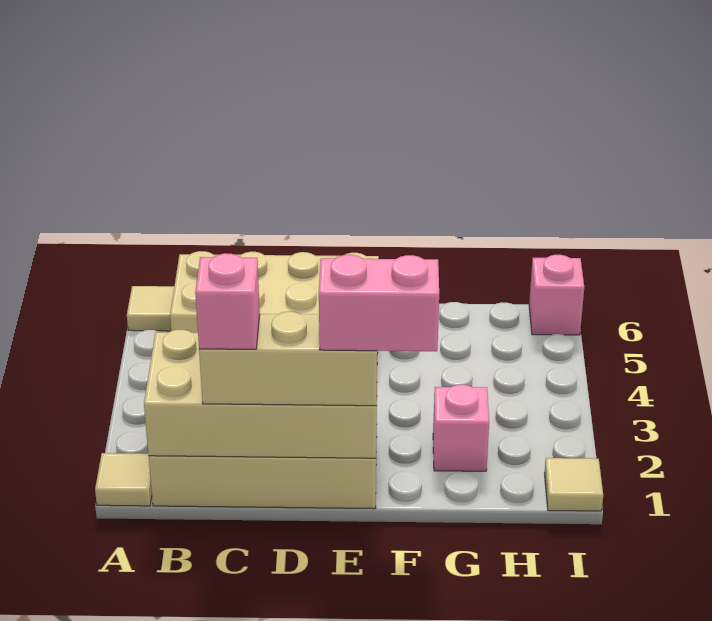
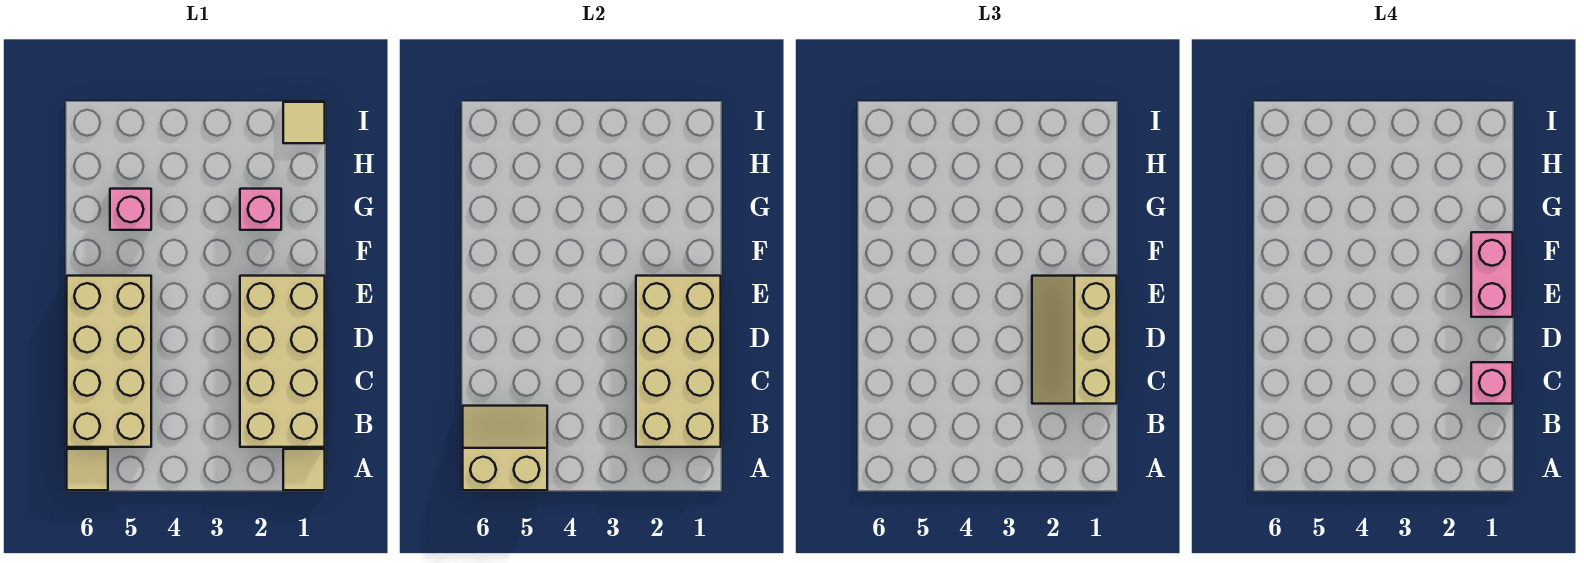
none -> tan slope A5:B6 level 2 top A
pink brick I6 level 1 -> pink brick G5 level 1

